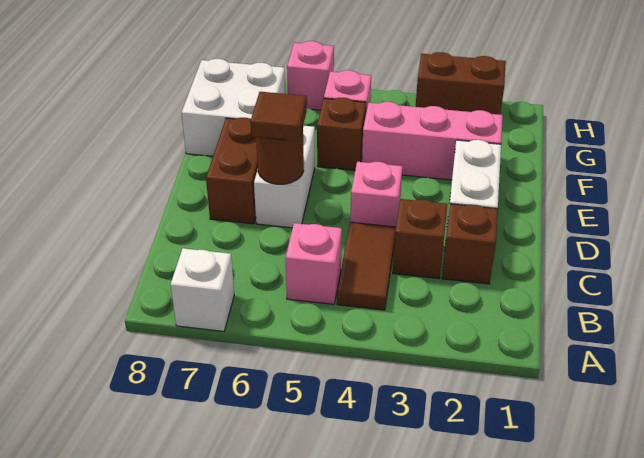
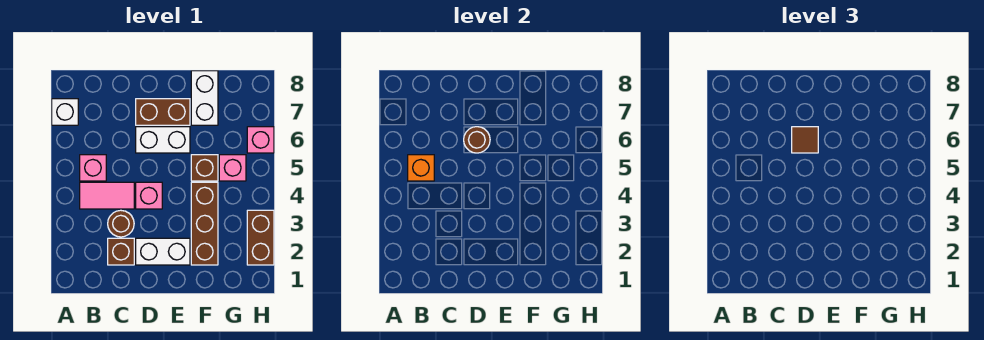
brown tile B4:C4 level 1 -> pink tile B4:C4 level 1
none -> orange brick B5 level 2
brown brick C3 level 1 -> brown round brick C3 level 1
pink brick F2:F4 level 1 -> brown brick F2:F4 level 1
white brick F7:G8 level 1 -> white brick F7:F8 level 1

